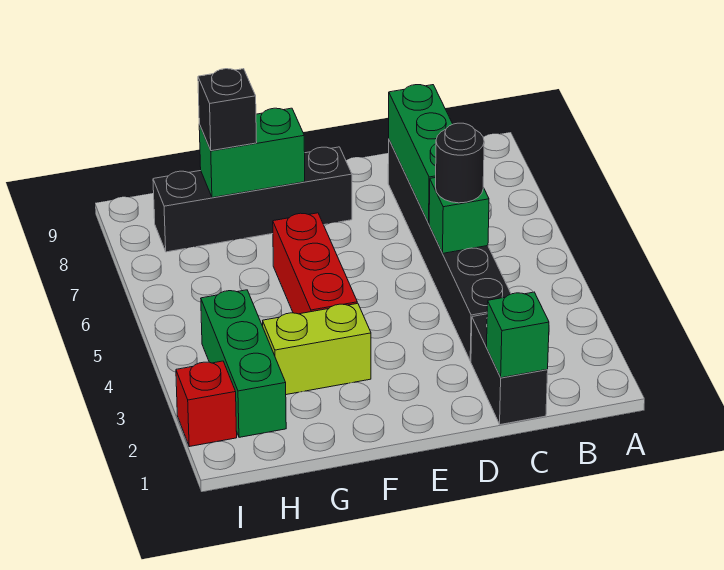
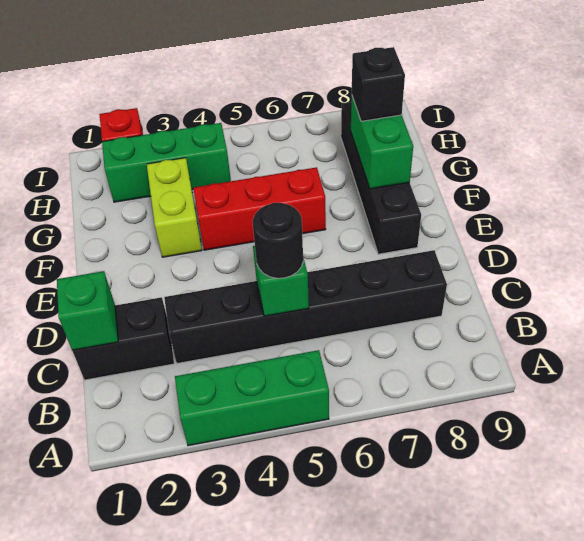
green brick C6:C8 level 2 -> green brick A3:A5 level 1

